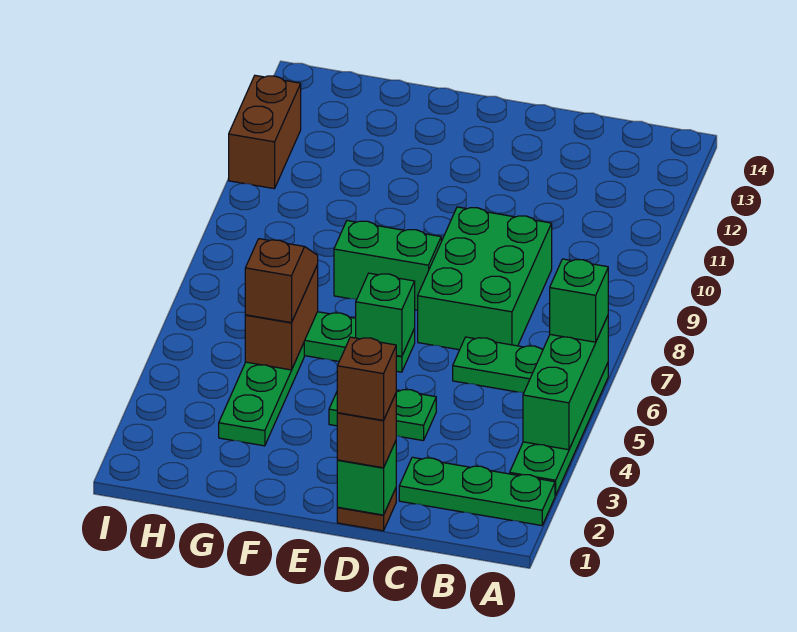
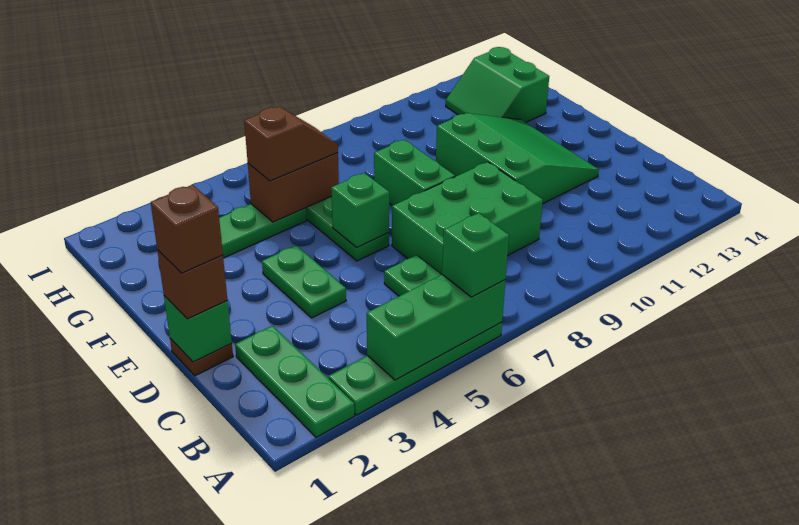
none -> green slope D10:F12 level 1 top 10
none -> green slope G12:H13 level 1 top 13
brown brick I11:I12 level 1 -> none

